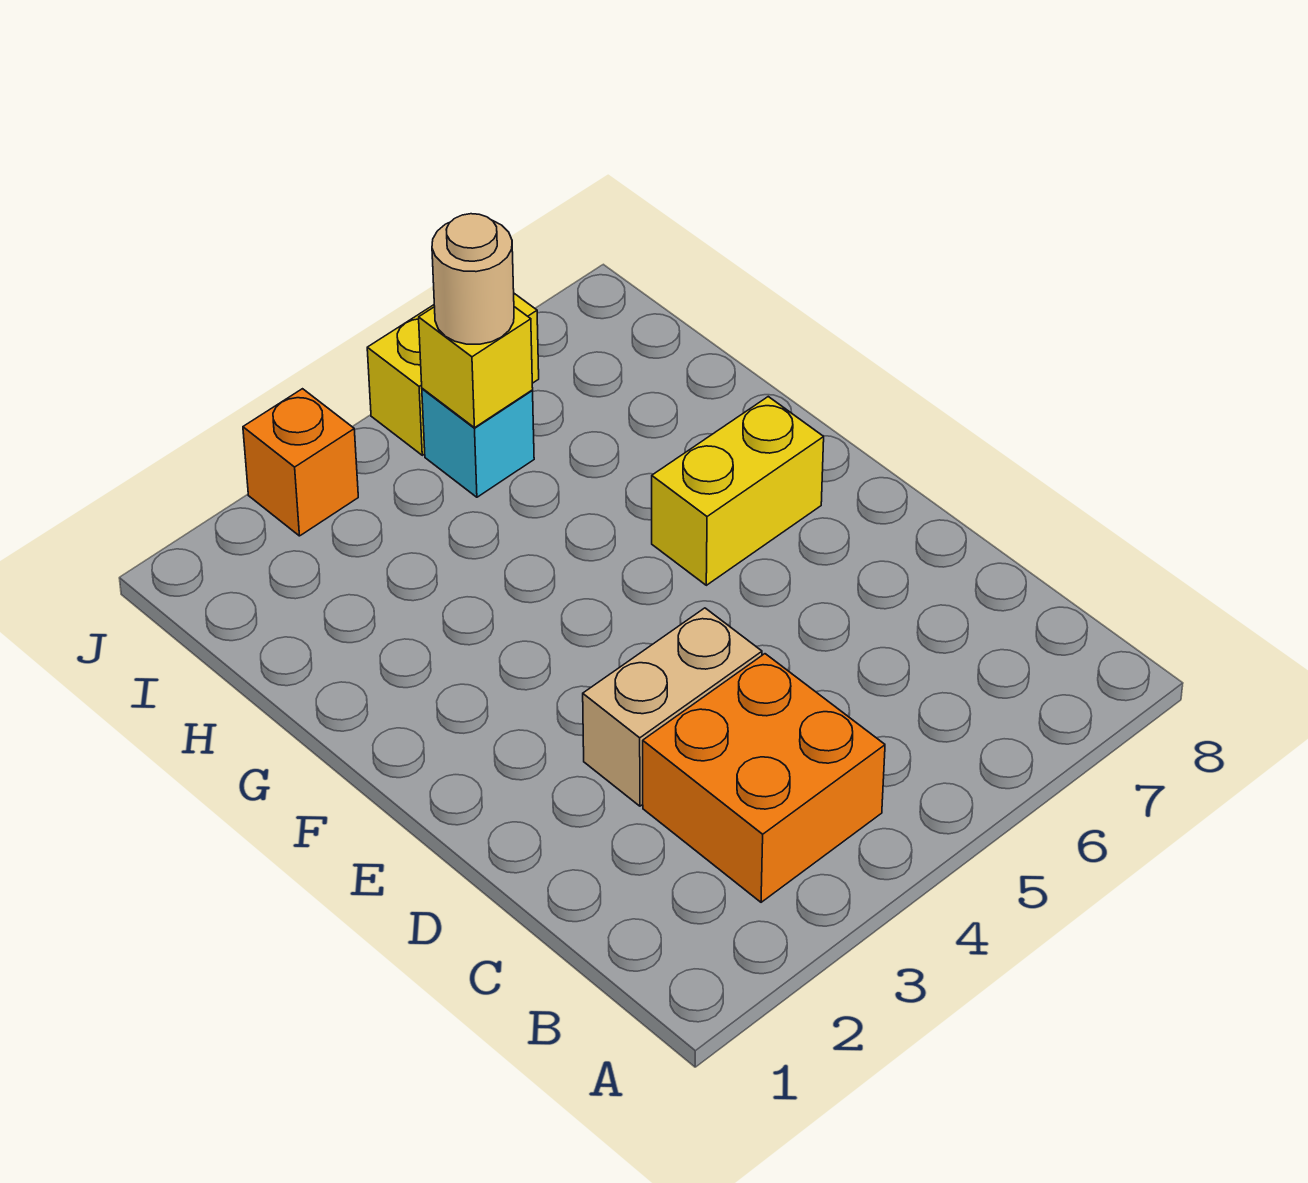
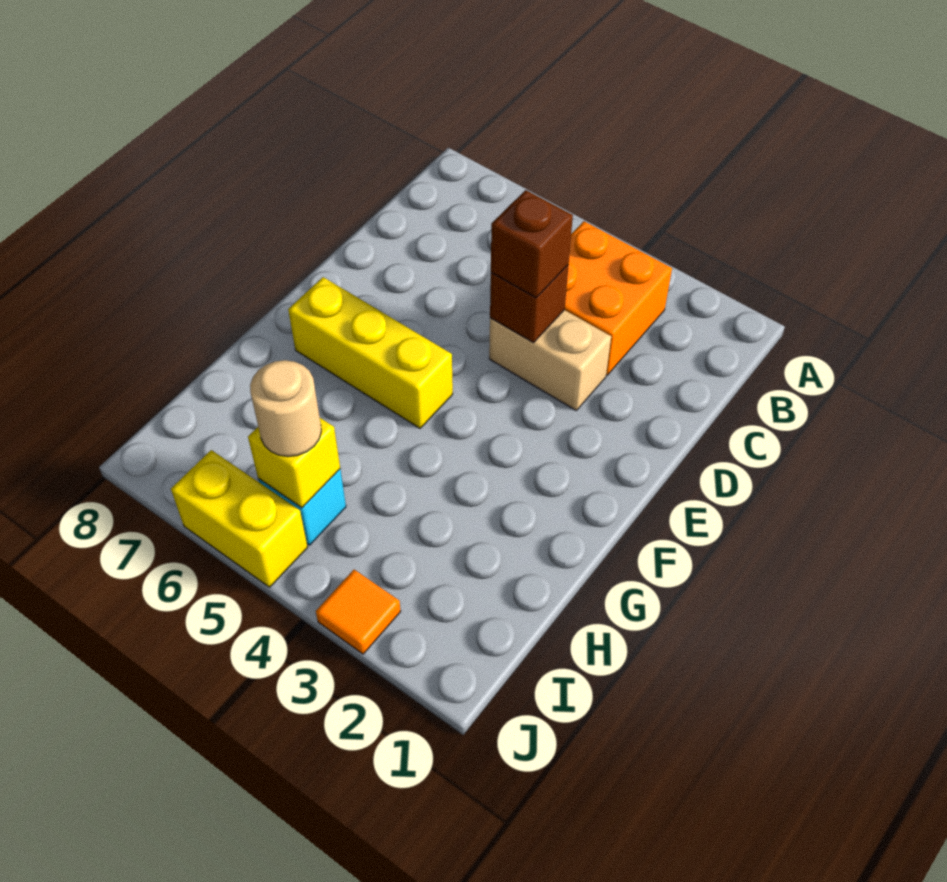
none -> brown brick D4 level 2
none -> brown brick D4 level 3
yellow brick F6:F7 level 1 -> yellow brick F5:F7 level 1
orange brick J3 level 1 -> orange tile J3 level 1

